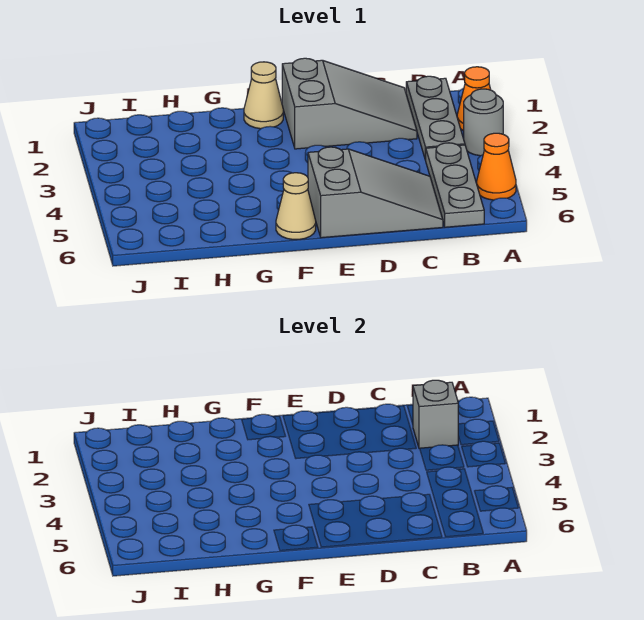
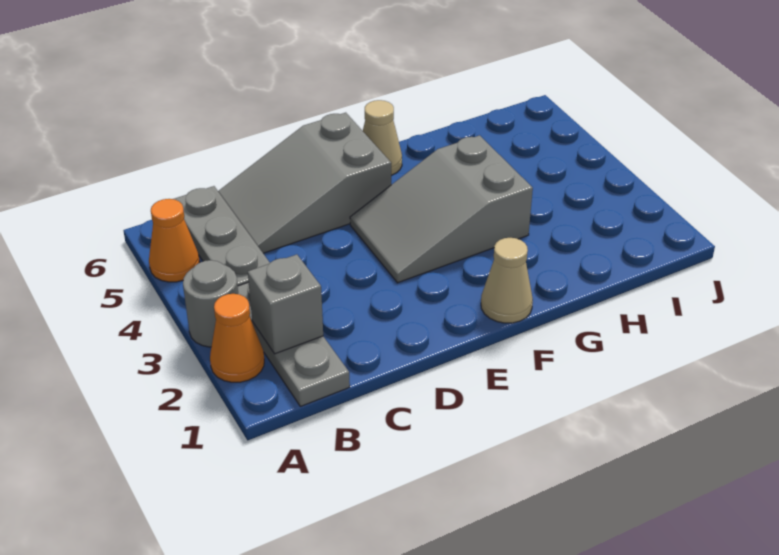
grey slope C1:E2 level 1 top E -> grey slope E3:G4 level 1 top G

